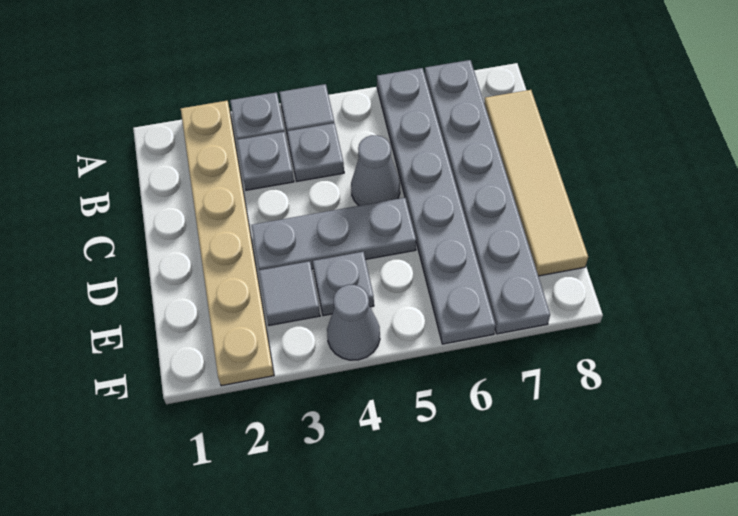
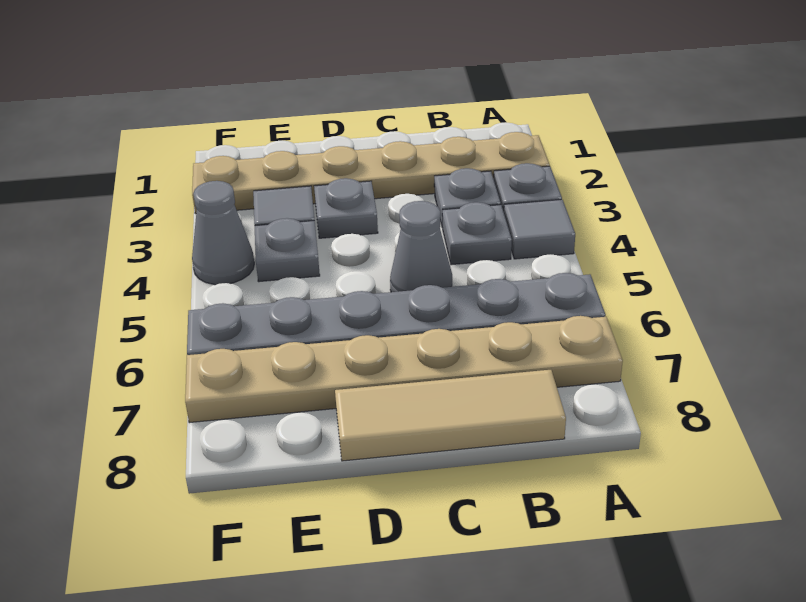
grey plate A7:F7 level 1 -> tan plate A7:F7 level 1
tan tile B8:E8 level 1 -> tan tile B8:D8 level 1
grey plate D3:D5 level 1 -> grey plate D3 level 1

